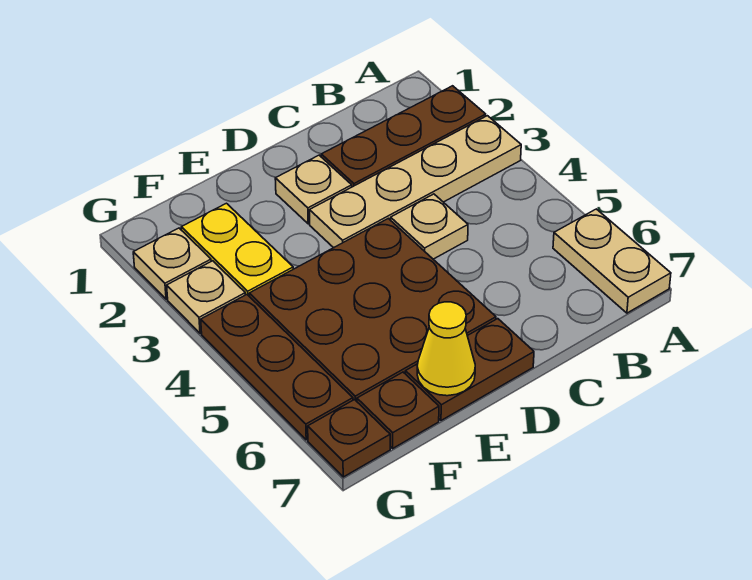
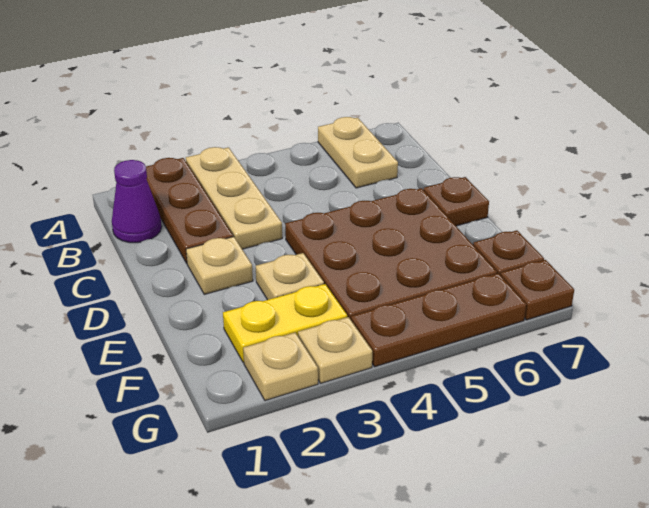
tan plate A3:D3 level 1 -> tan plate A3:C3 level 1
tan plate A6:A7 level 1 -> tan plate A6:B6 level 1
none -> purple cone B1 level 1
tan plate C4 level 1 -> tan plate E3 level 1
brown plate D7:E7 level 1 -> brown plate D7 level 1
yellow cone E7 level 2 -> none

